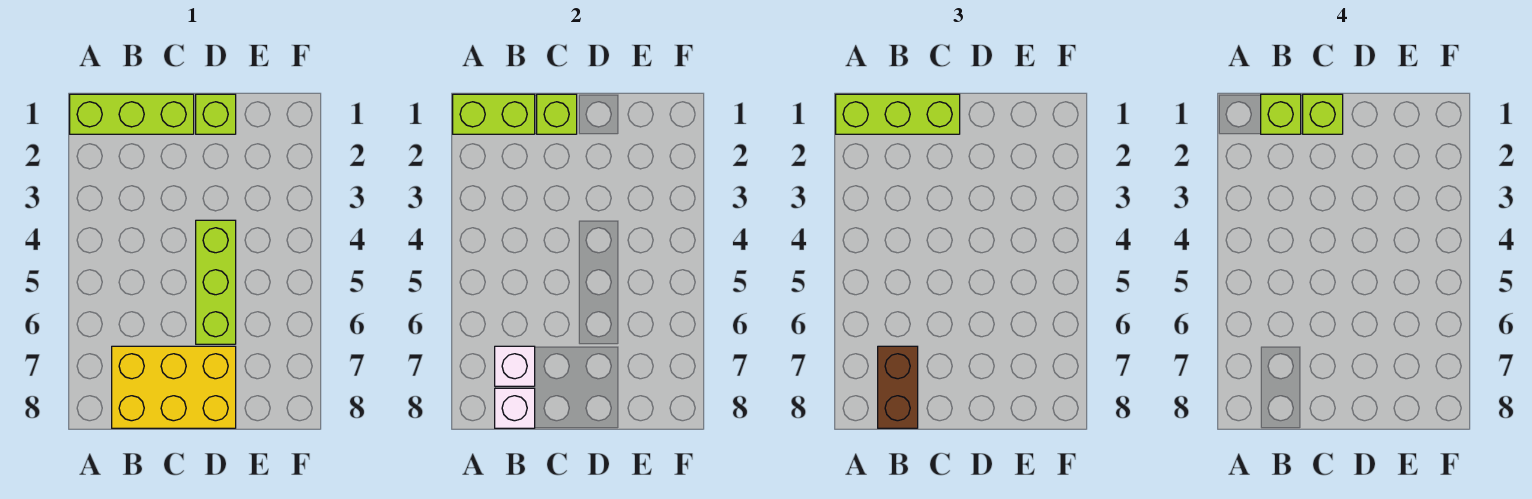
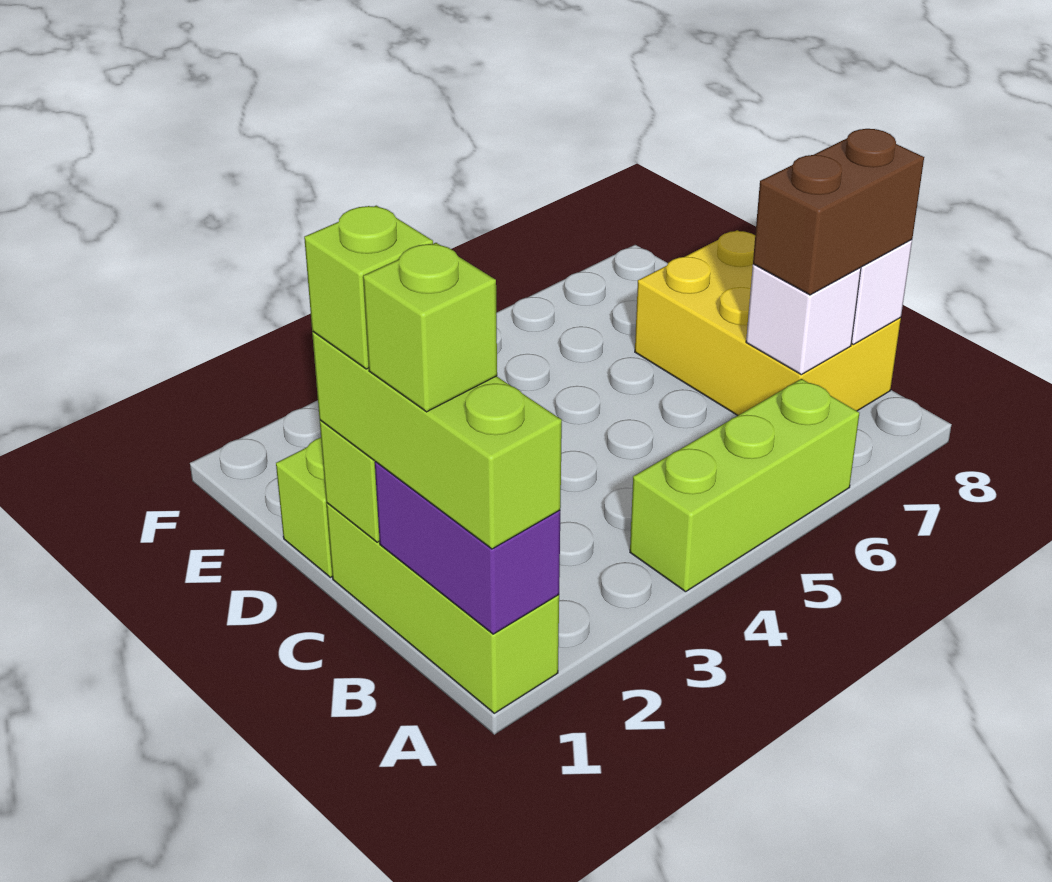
lime brick A1:B1 level 2 -> purple brick A1:B1 level 2
lime brick D4:D6 level 1 -> lime brick A4:A6 level 1

